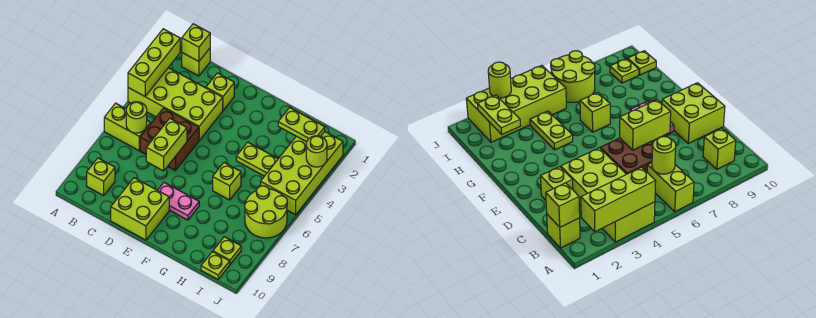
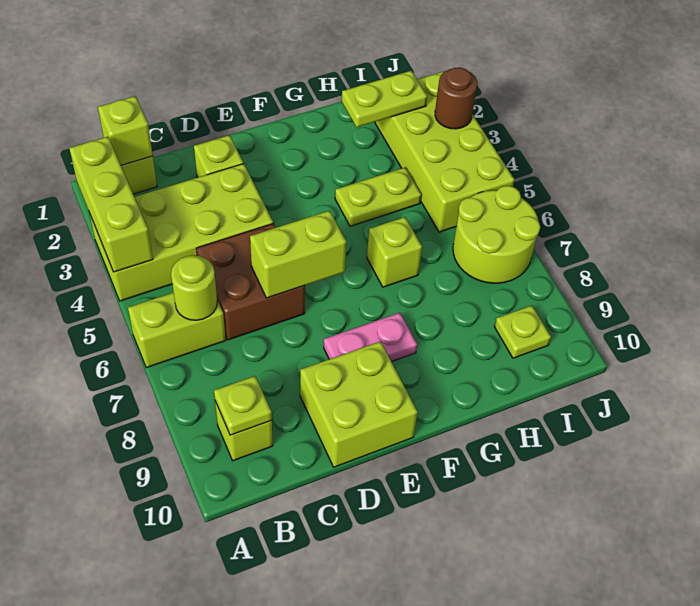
lime brick D6:D7 level 2 -> lime brick D6:E6 level 2
lime plate I10 level 1 -> lime plate B9 level 2
lime round brick J3 level 2 -> brown round brick J3 level 2

